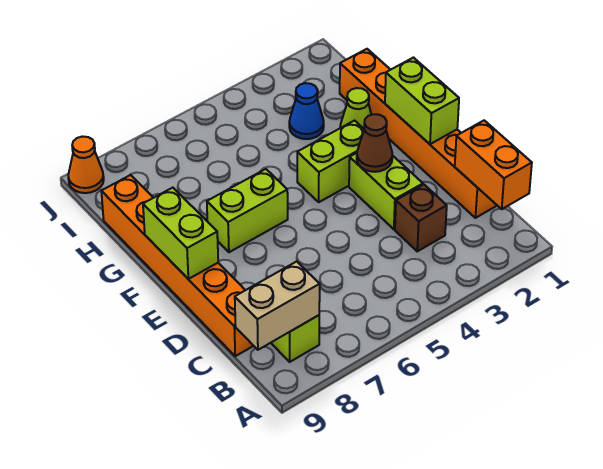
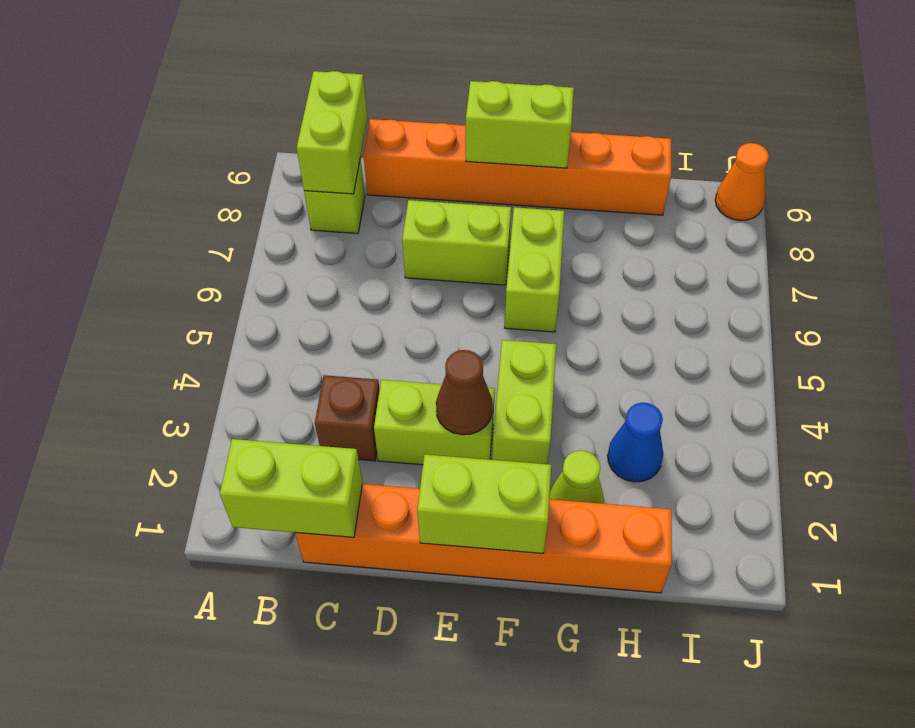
orange brick B1:C1 level 2 -> lime brick B1:C1 level 2
tan brick B8:B9 level 2 -> lime brick B8:B9 level 2
none -> lime brick D7:E7 level 1

